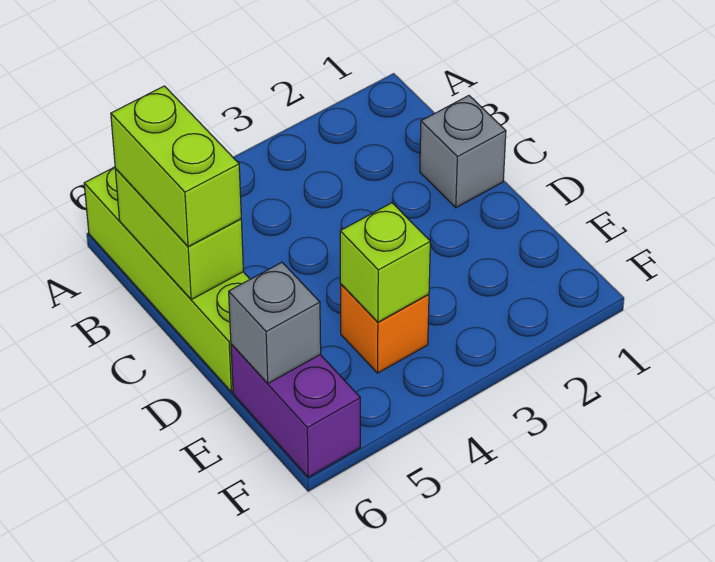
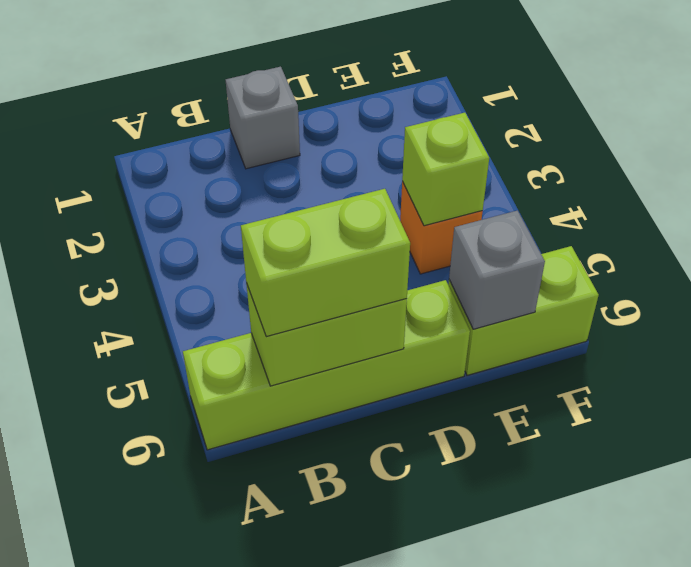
purple brick E6:F6 level 1 -> lime brick E6:F6 level 1

